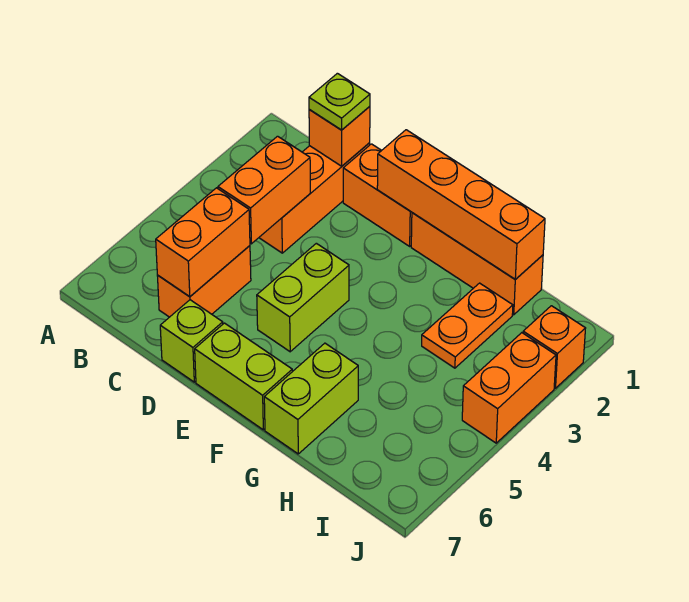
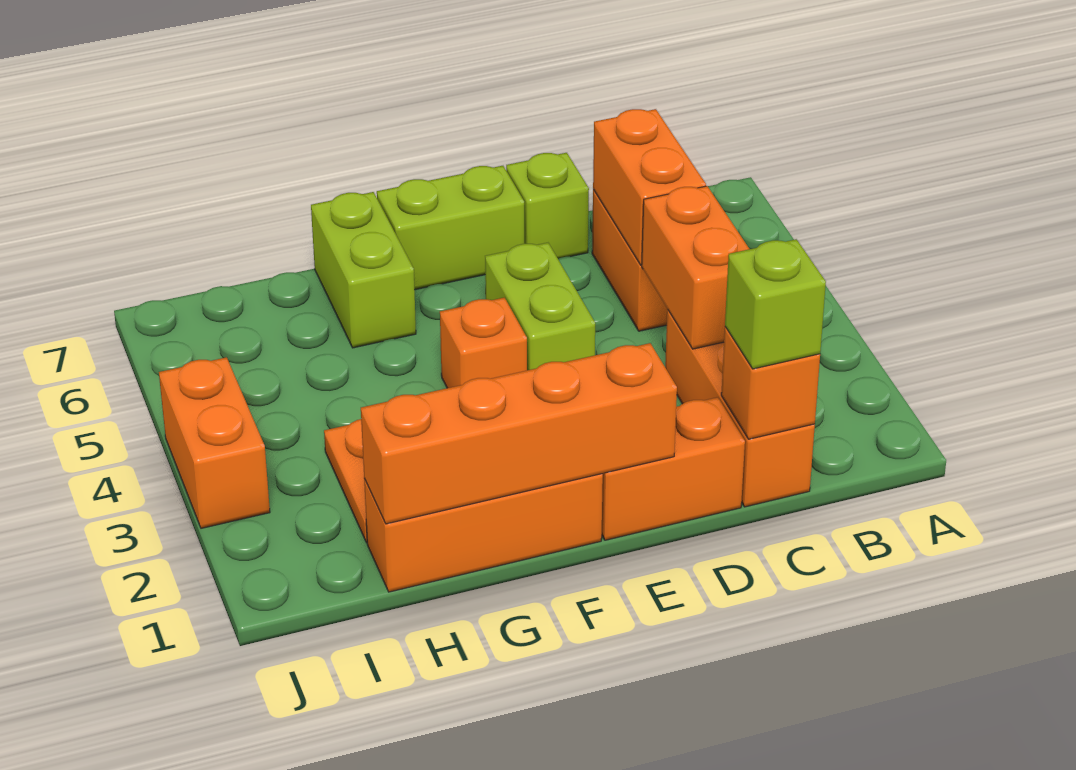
lime plate C1 level 3 -> lime brick C1 level 3
orange brick J2 level 1 -> orange brick F4 level 1

